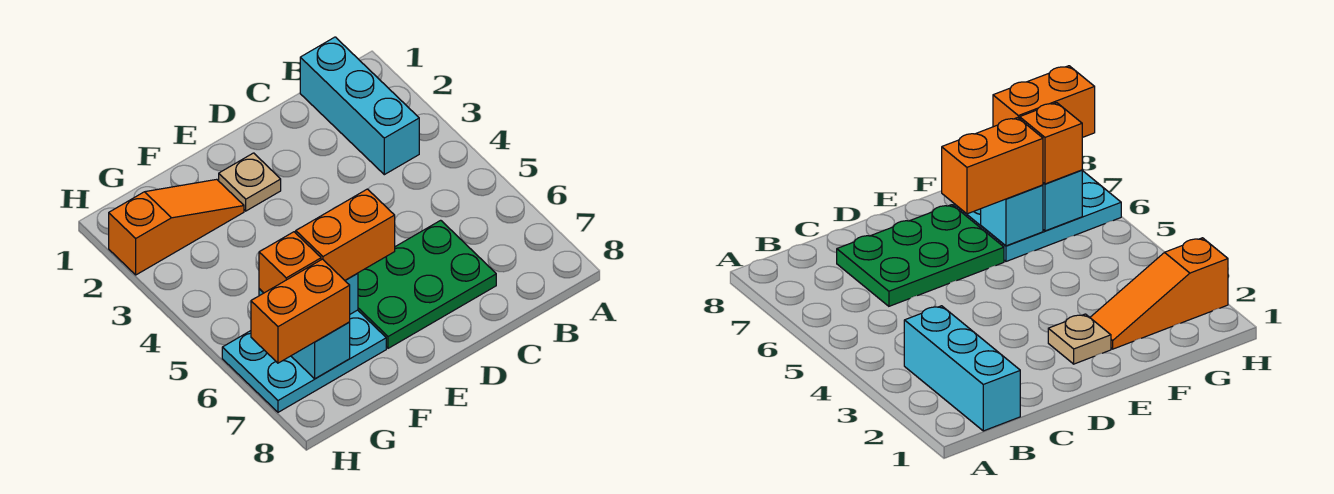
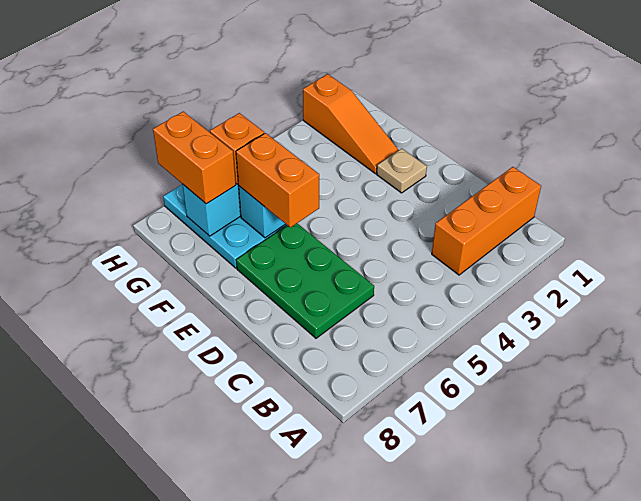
cyan brick B1:B3 level 1 -> orange brick B1:B3 level 1

